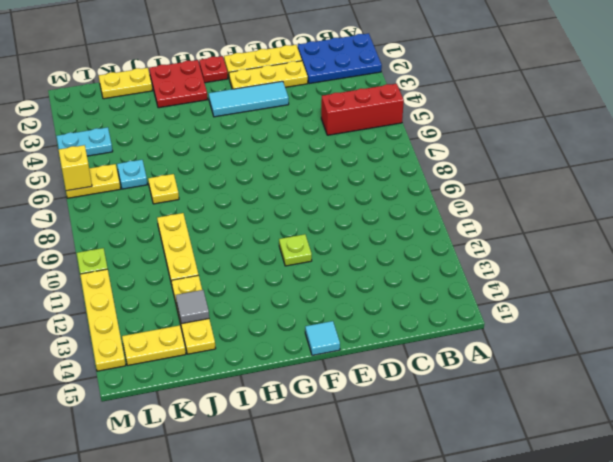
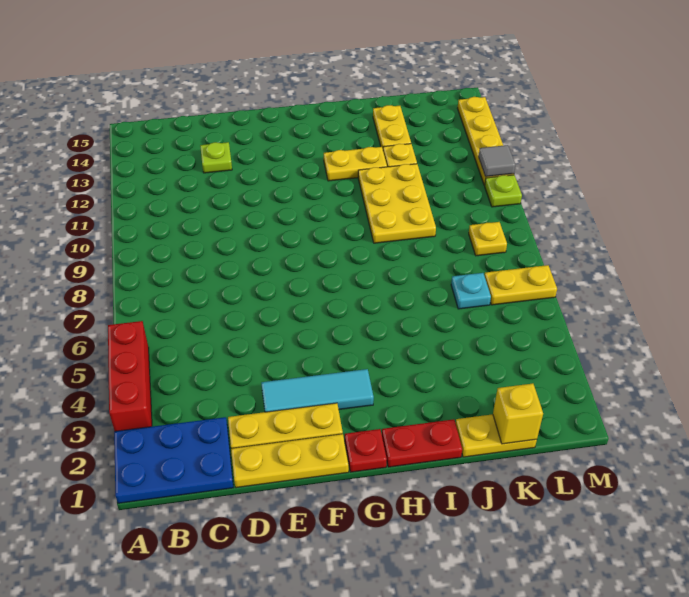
red brick A5:C5 level 1 -> red brick A3:A5 level 1
lime plate F11 level 1 -> lime plate D13 level 1
cyan tile F15 level 1 -> none
red plate H1:I2 level 1 -> red plate H1:I1 level 1
yellow plate J7 level 1 -> yellow plate L8 level 1
yellow plate J9:J11 level 1 -> yellow plate I9:J11 level 1
grey tile J13 level 2 -> grey tile M11 level 2
yellow plate K14:L14 level 1 -> yellow plate H12:I12 level 1
cyan plate L4:M4 level 1 -> none
yellow brick M6 level 2 -> yellow brick K1 level 2

